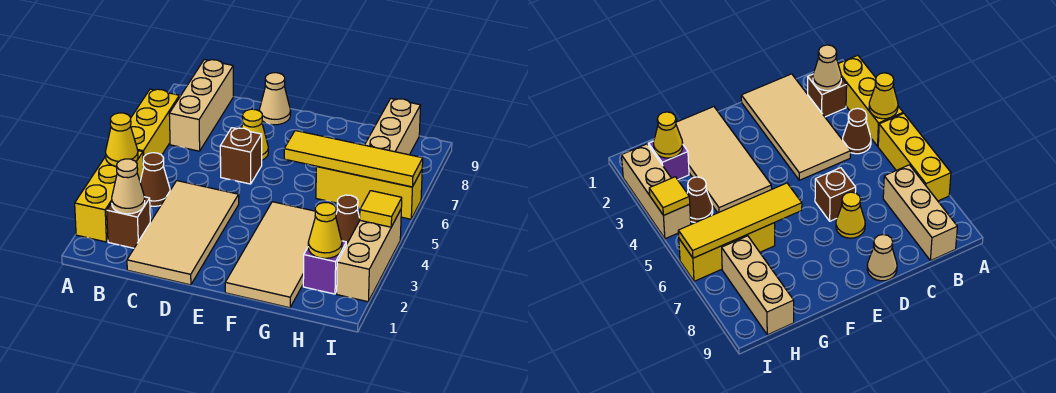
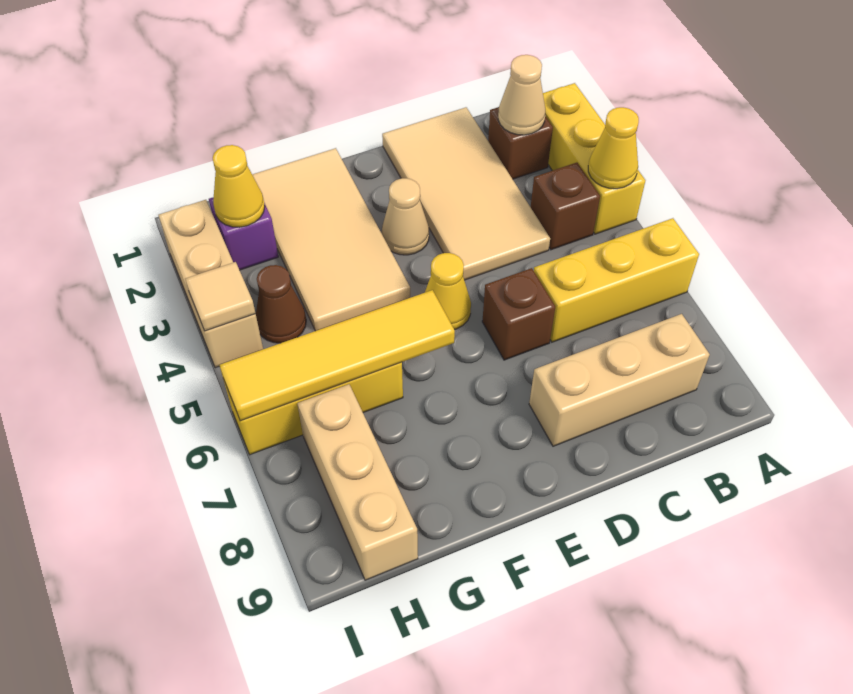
yellow brick A5:A7 level 1 -> yellow brick A6:C6 level 1
brown cone B4 level 1 -> brown brick B4 level 1
tan brick B7:B9 level 1 -> tan brick B8:D8 level 1
yellow cone D7 level 1 -> yellow cone E5 level 1
tan cone D9 level 1 -> tan cone E3 level 1
yellow tile I4 level 2 -> tan tile I4 level 2

